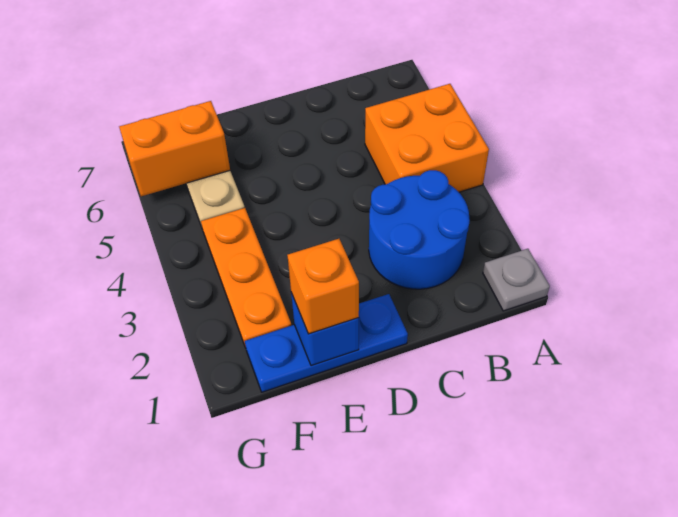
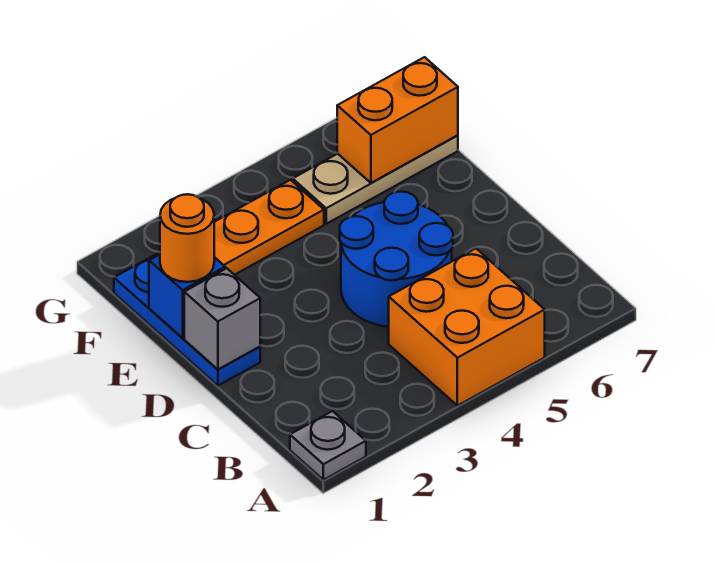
blue round brick B2:C3 level 1 -> blue round brick C4:D5 level 1
none -> grey brick D1 level 2
orange brick E1 level 3 -> orange round brick E1 level 3
orange brick F6:G6 level 2 -> orange brick F6:F7 level 2

